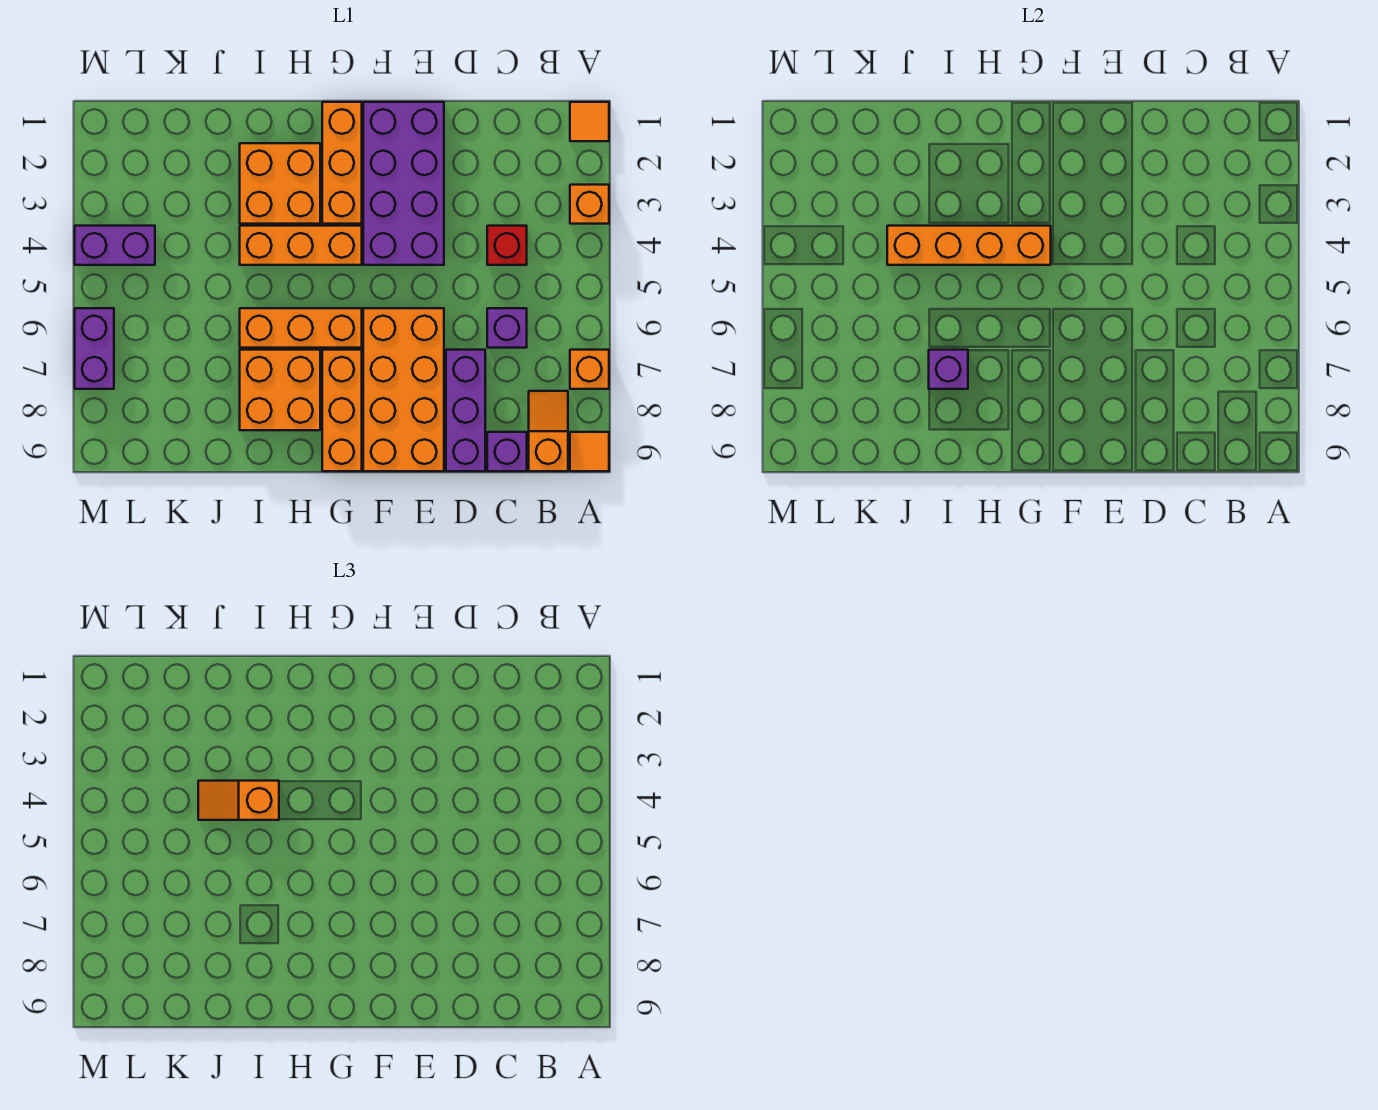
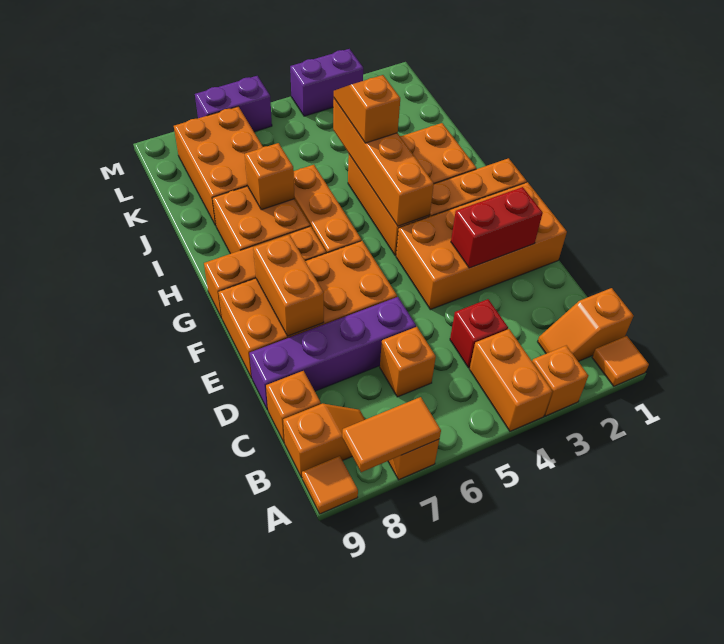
none -> orange brick A4:B4 level 1
none -> orange tile A7:A8 level 2
none -> orange slope B1:B2 level 1 top 1
purple brick C6 level 1 -> orange brick C6 level 1
purple brick C9 level 1 -> orange brick C9 level 1
purple brick D7:D9 level 1 -> purple brick D6:D9 level 1
purple brick E1:F4 level 1 -> orange brick E1:F4 level 1
none -> red brick E2:E3 level 2
none -> orange brick E8:F8 level 2
purple brick I7 level 2 -> orange brick I7 level 2
none -> orange brick J7:L8 level 1
purple brick L4:M4 level 1 -> purple brick M3:M4 level 1

